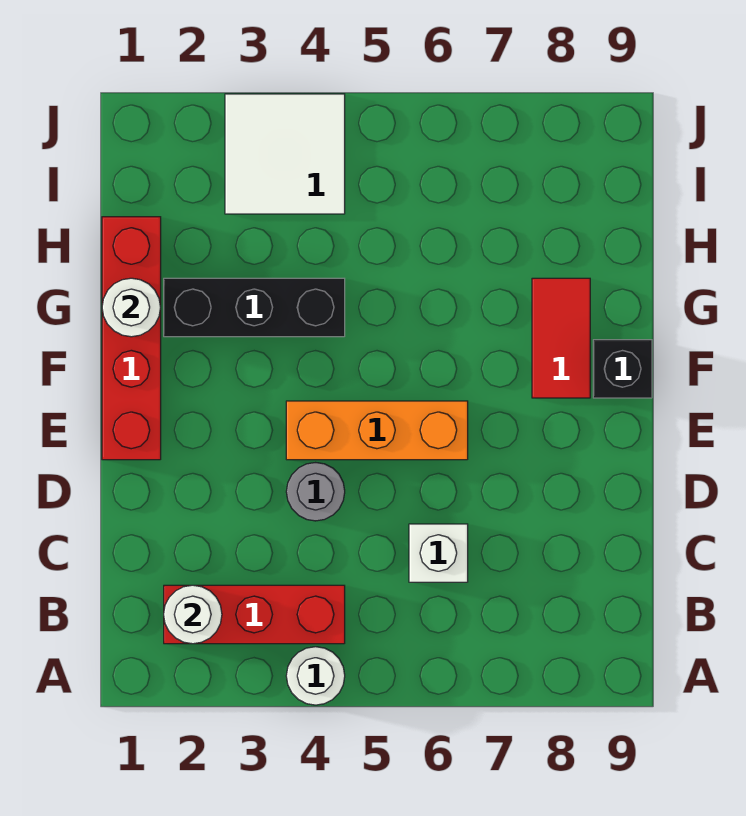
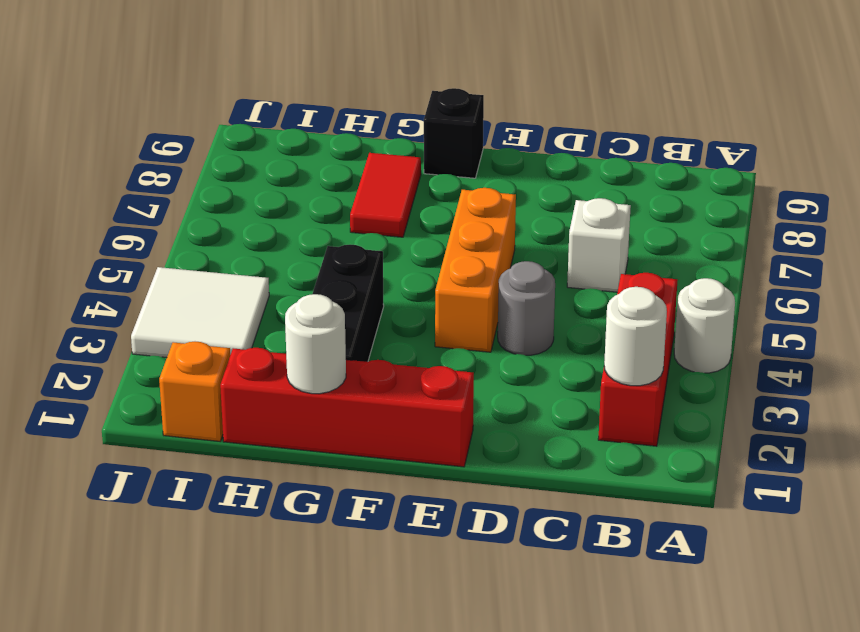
red tile F8:G8 level 1 -> red tile G7:G8 level 1
none -> orange brick I1 level 1

